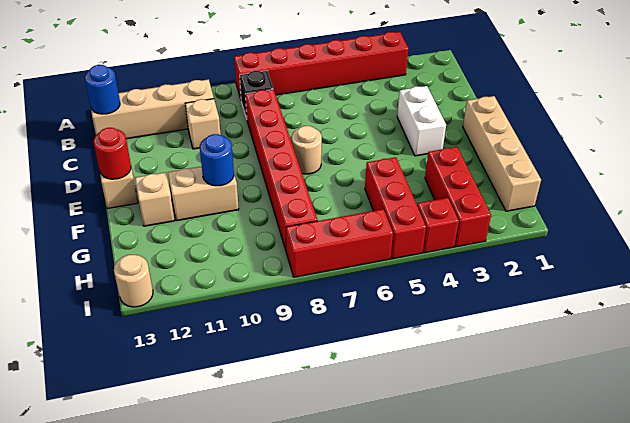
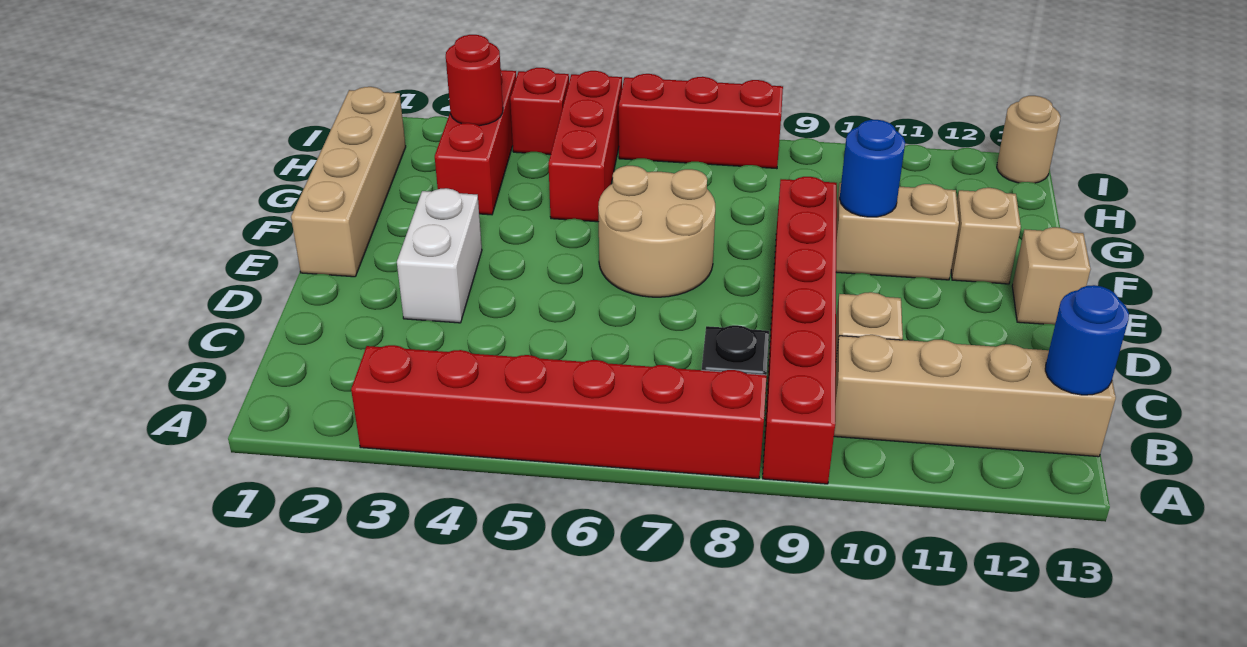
red brick C8:H8 level 1 -> red brick A9:F9 level 1
tan round brick E7 level 1 -> tan round brick E6:F7 level 1
red round brick E13 level 2 -> red round brick H3 level 2

